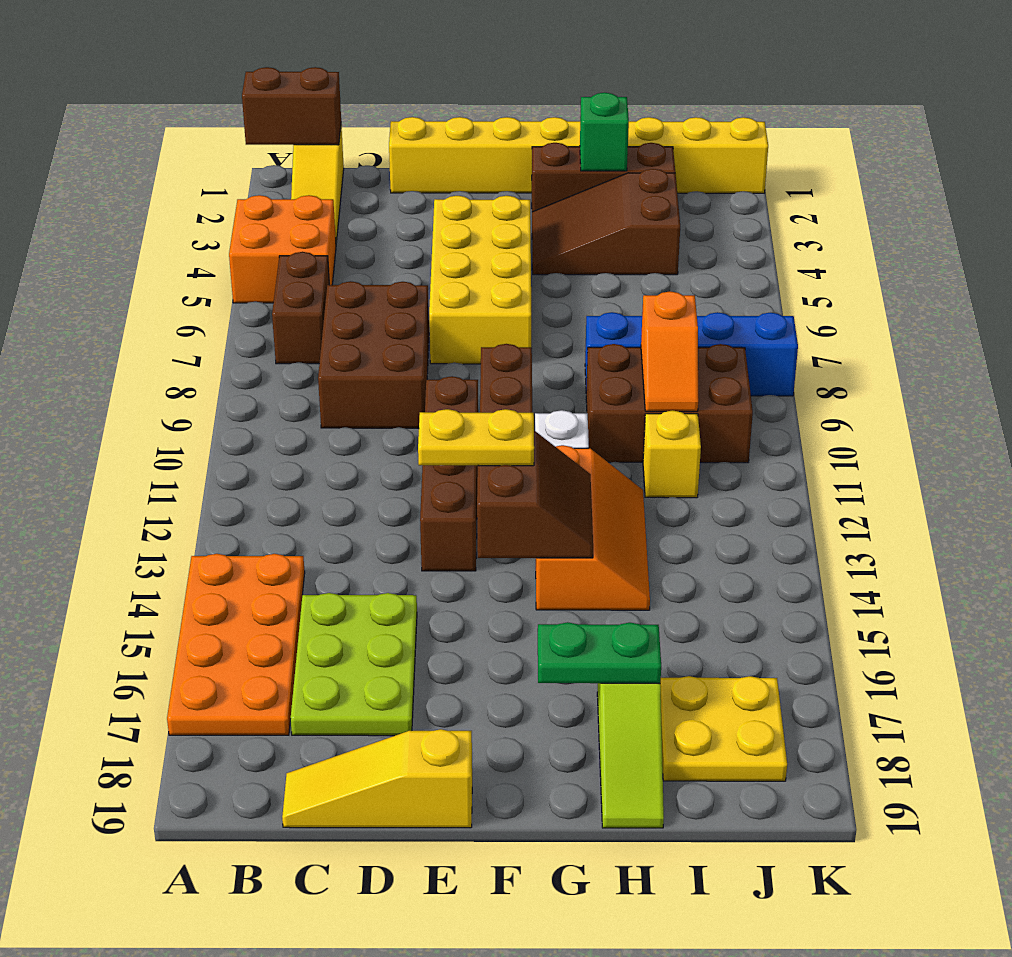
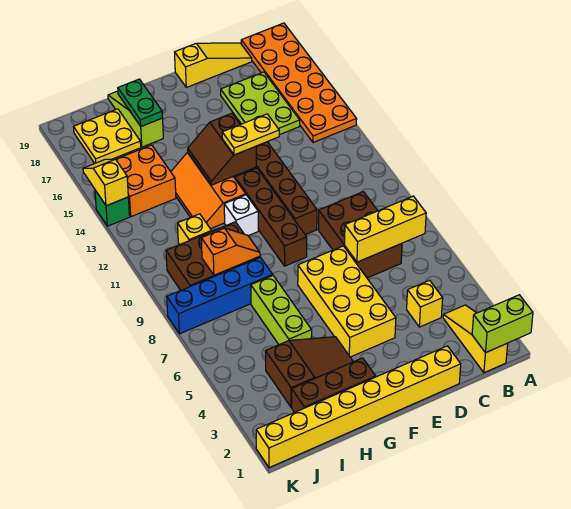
brown brick A1:B1 level 2 -> lime brick A1:B1 level 2
orange brick A4:B5 level 1 -> orange brick I14:J15 level 1
orange plate A14:B17 level 1 -> orange plate A14:B19 level 1
brown brick B6:B7 level 1 -> none
none -> yellow brick B7:D7 level 2
none -> yellow brick C4 level 1
green plate G17:H17 level 2 -> green plate H17:H18 level 2
green brick H2 level 2 -> green brick K14 level 1
none -> lime brick H5:H7 level 1
orange slope I9:I10 level 2 top 9 -> orange slope H9:I9 level 2 top I
none -> yellow slope K14:K15 level 2 top 14

